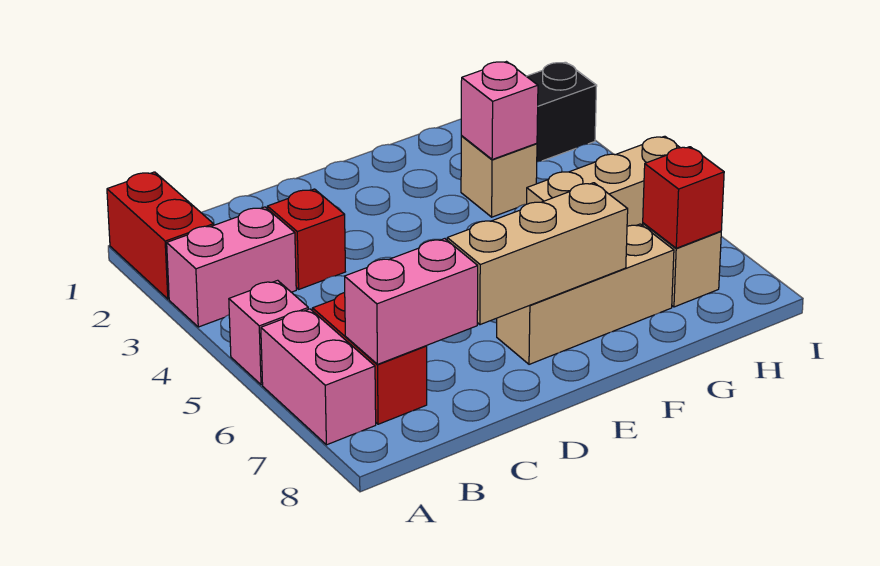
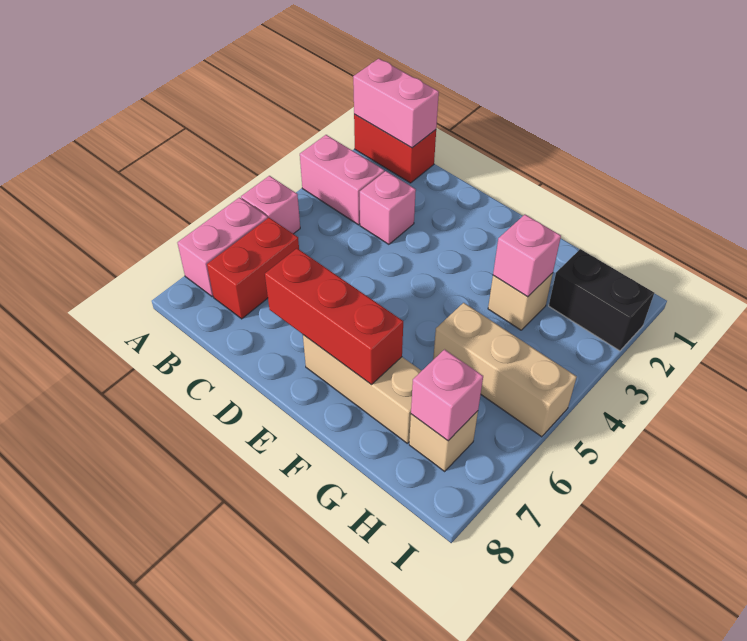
red brick A1:A2 level 1 -> red brick A1:B1 level 1
pink brick B7:C7 level 2 -> pink brick A1:B1 level 2
red brick C3 level 1 -> pink brick C3 level 1
tan brick D7:F7 level 2 -> red brick D7:F7 level 2
red brick H7 level 2 -> pink brick H7 level 2

